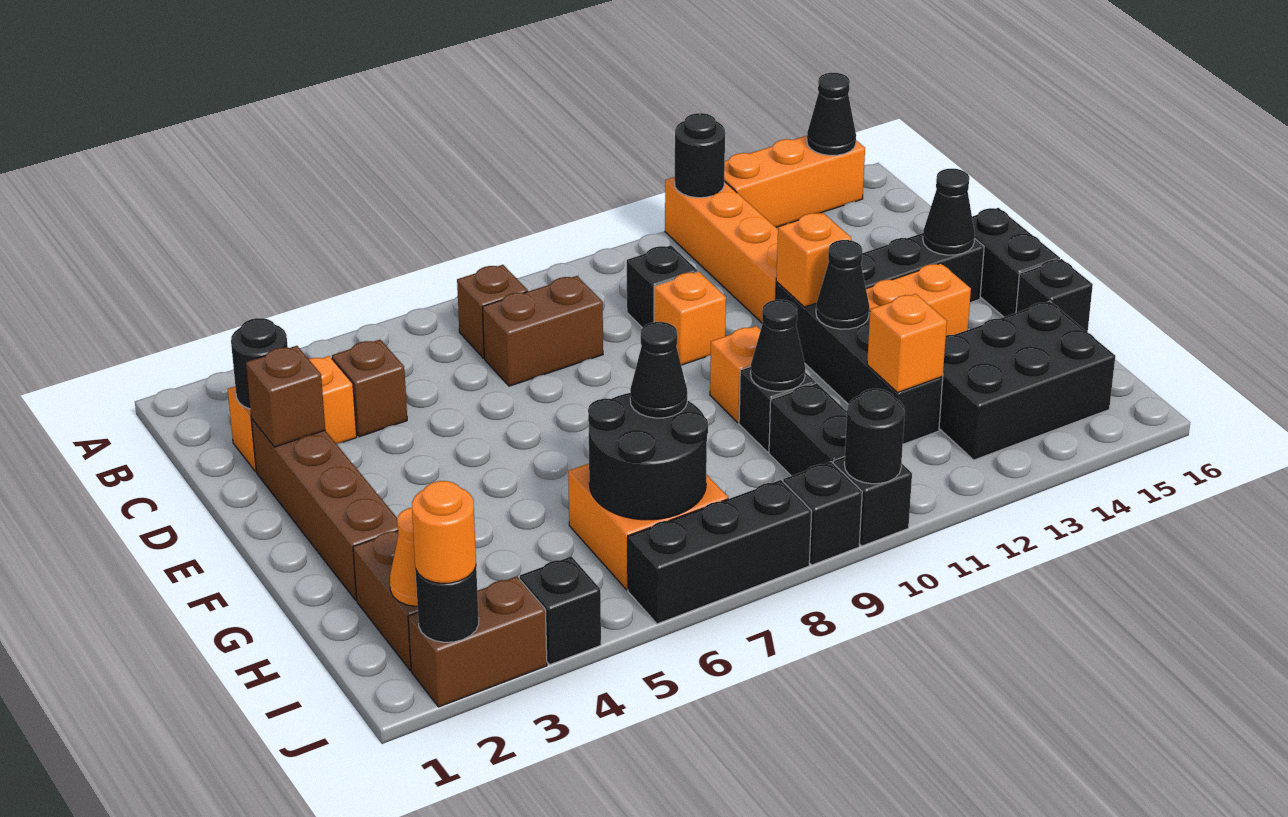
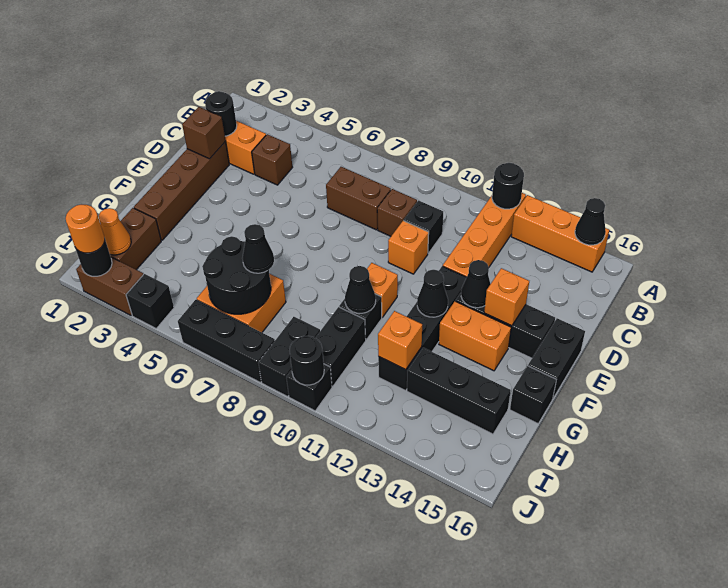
brown brick B7 level 1 -> brown brick C9 level 1
orange brick E12 level 2 -> orange brick E14 level 2
black cone E15 level 2 -> black cone E13 level 2
black brick H13:I15 level 1 -> black brick H13:H15 level 1
black brick J9 level 1 -> black brick I9:J9 level 1

